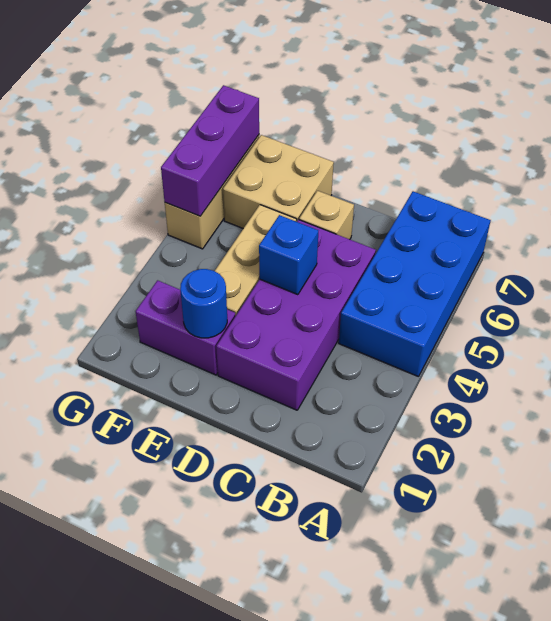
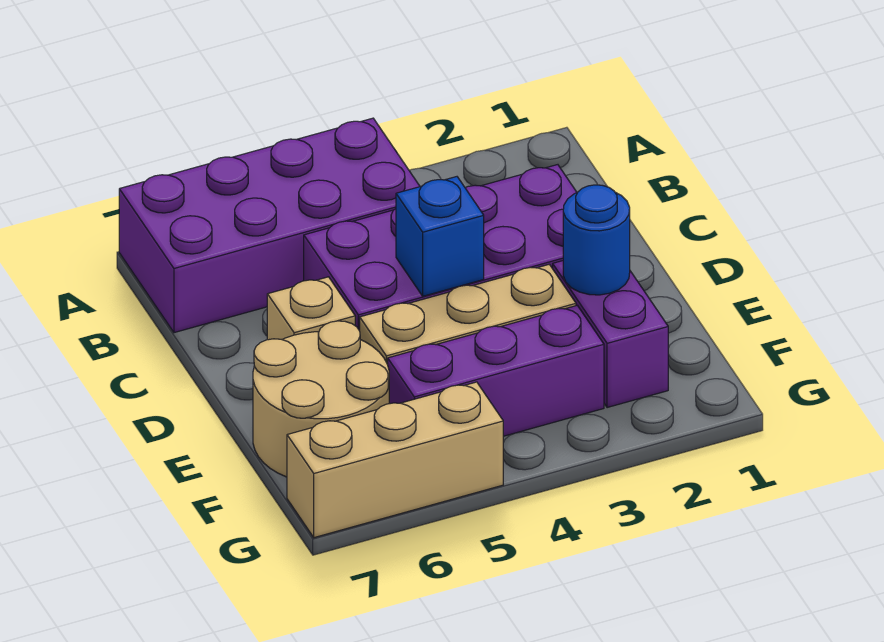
blue brick A4:B7 level 1 -> purple brick A4:B7 level 1
tan brick E6:F7 level 1 -> tan round brick E6:F7 level 1
purple brick G5:G7 level 2 -> purple brick F3:F5 level 1

